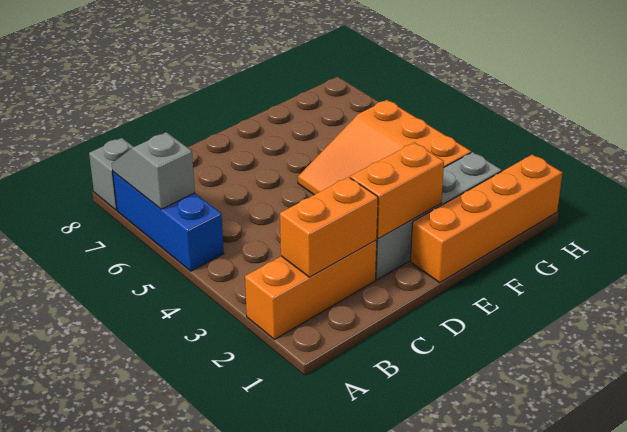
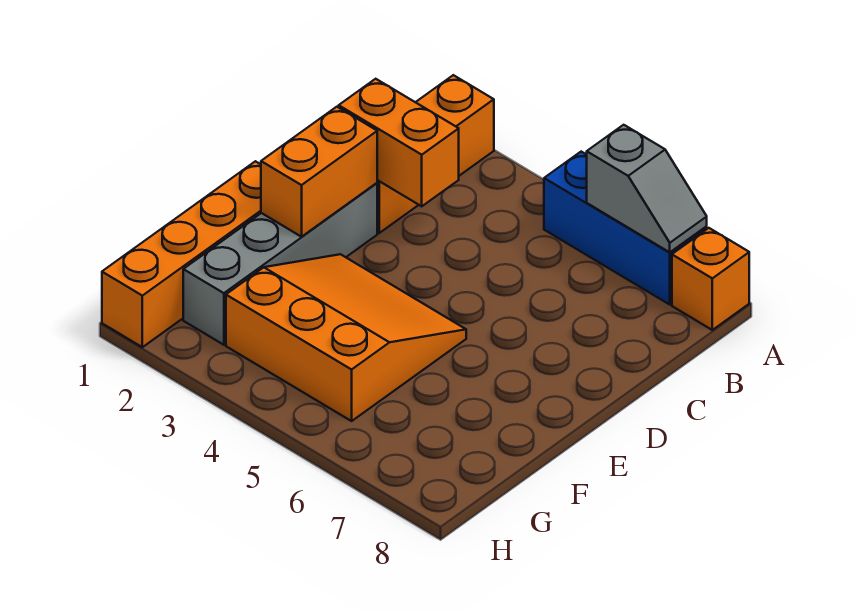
grey brick A8 level 1 -> orange brick A8 level 1
orange brick B2:C2 level 2 -> orange brick C2:C3 level 2

